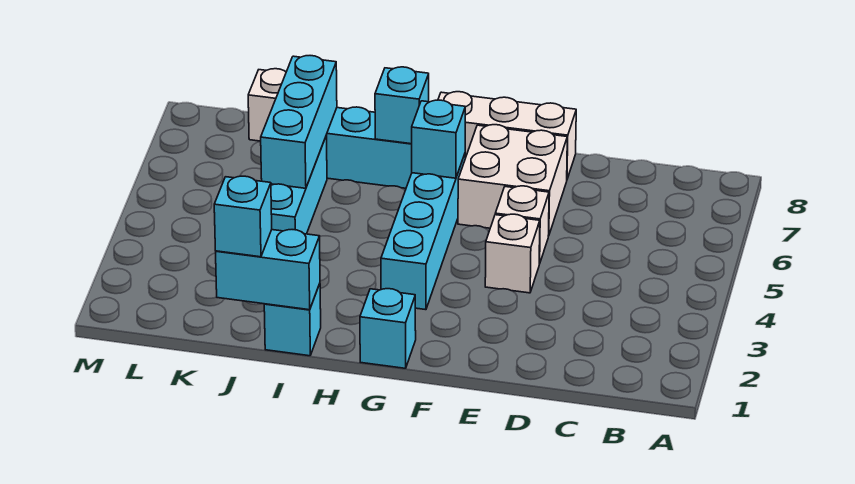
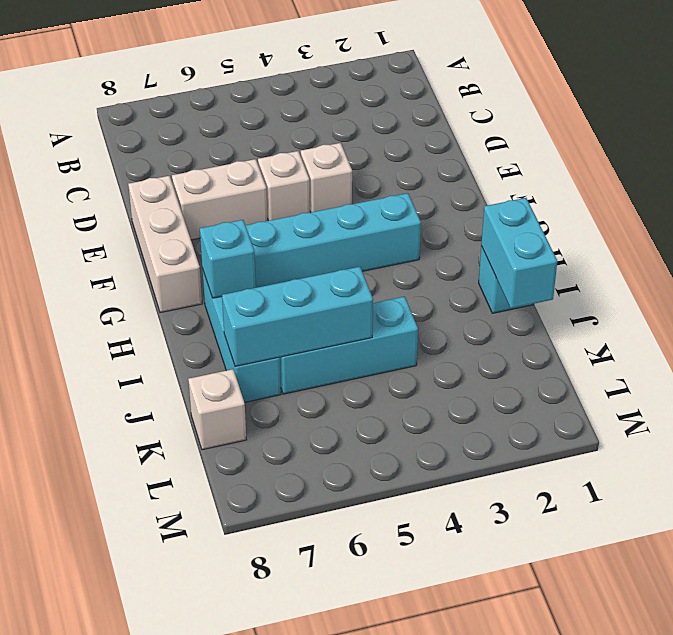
white brick E6:F7 level 1 -> white brick E6:E7 level 1
cyan brick G1 level 1 -> none
cyan brick G6 level 2 -> none
cyan brick J1 level 3 -> none

